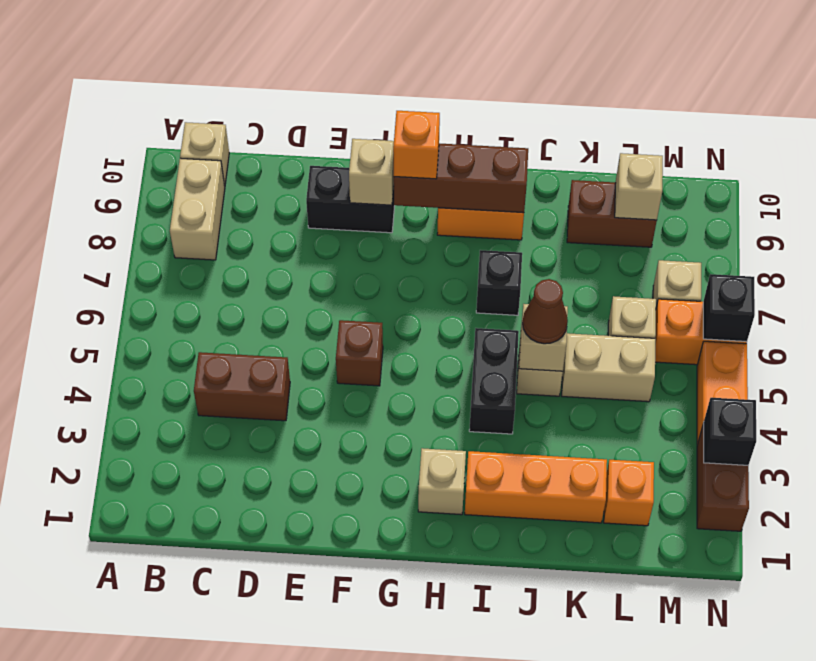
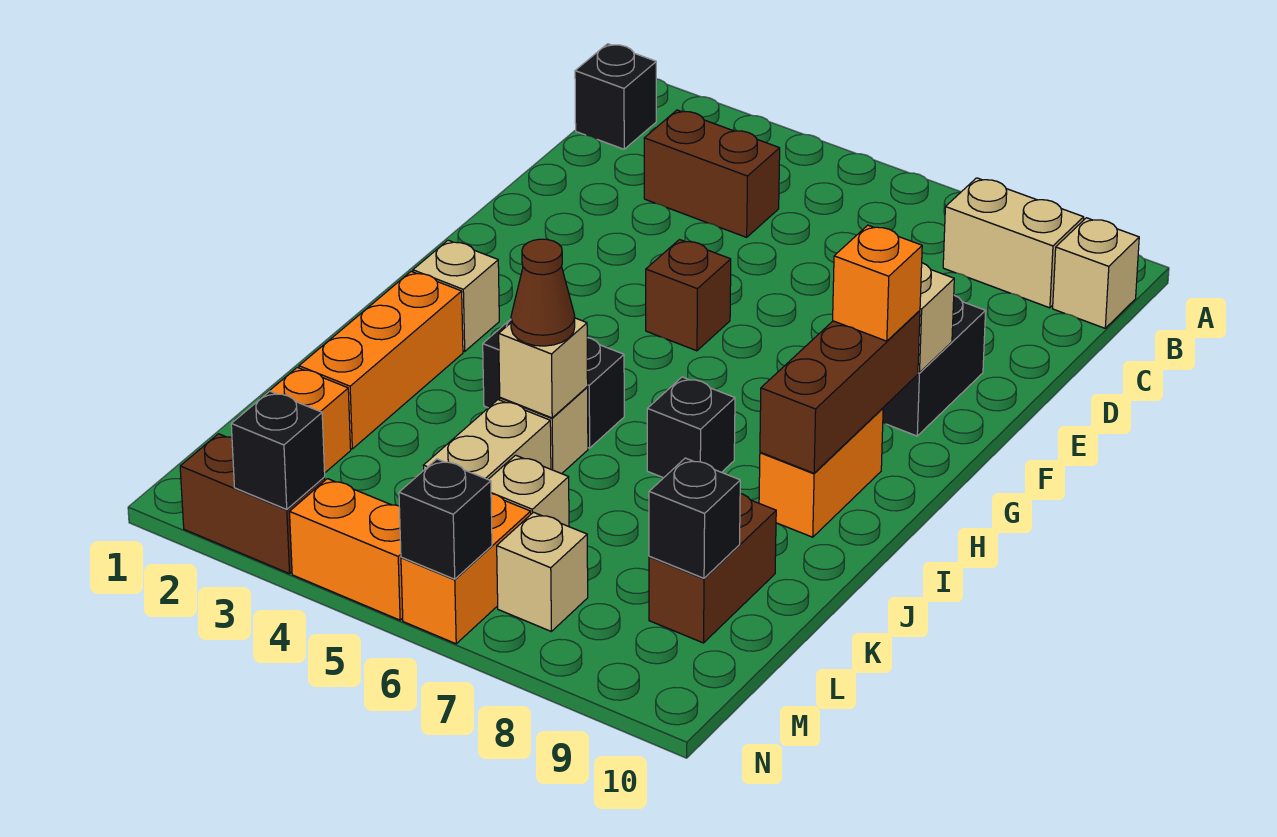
none -> black brick B1 level 1
brown brick C4:D4 level 1 -> brown brick C3:C4 level 1
tan brick L9 level 2 -> black brick L9 level 2

